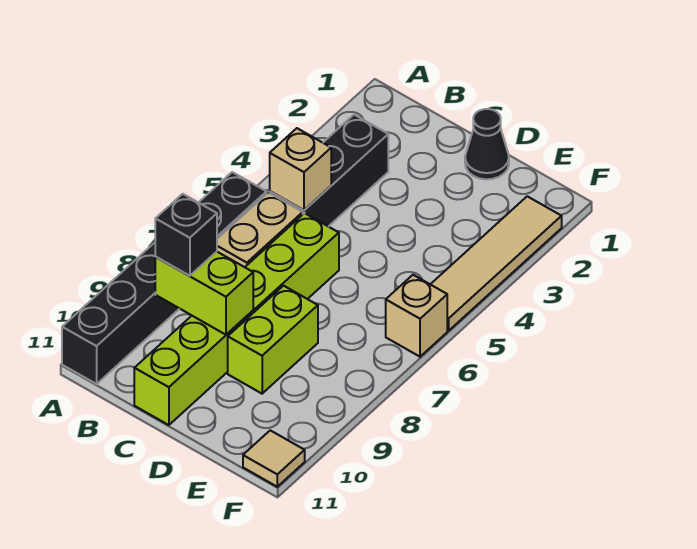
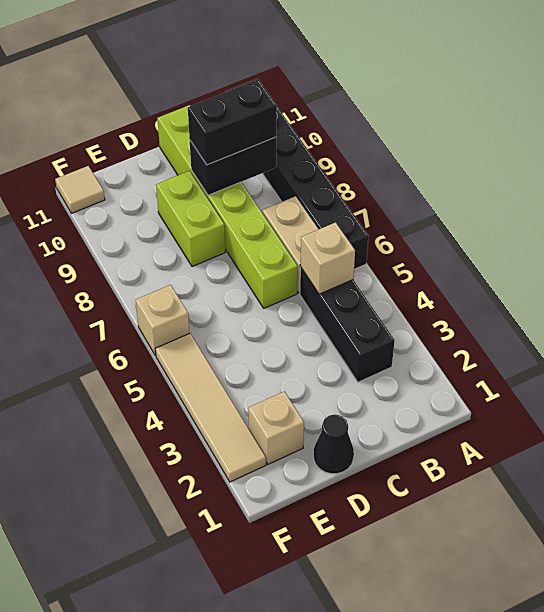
lime brick B9:C9 level 2 -> black brick B9:C9 level 2
black brick B9 level 3 -> black brick B9:C9 level 3
none -> tan brick E2 level 1

